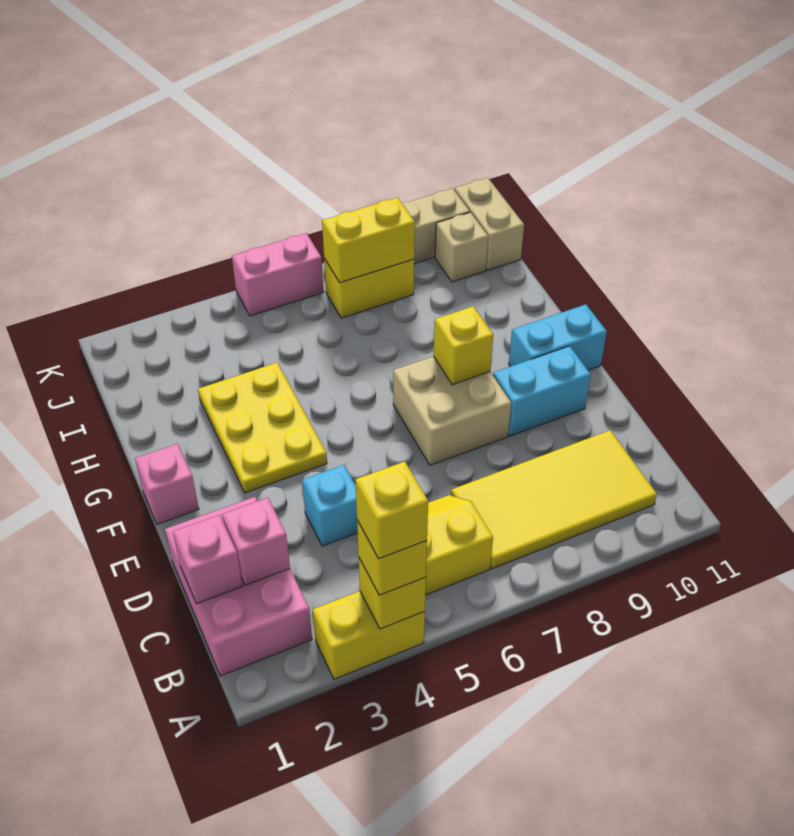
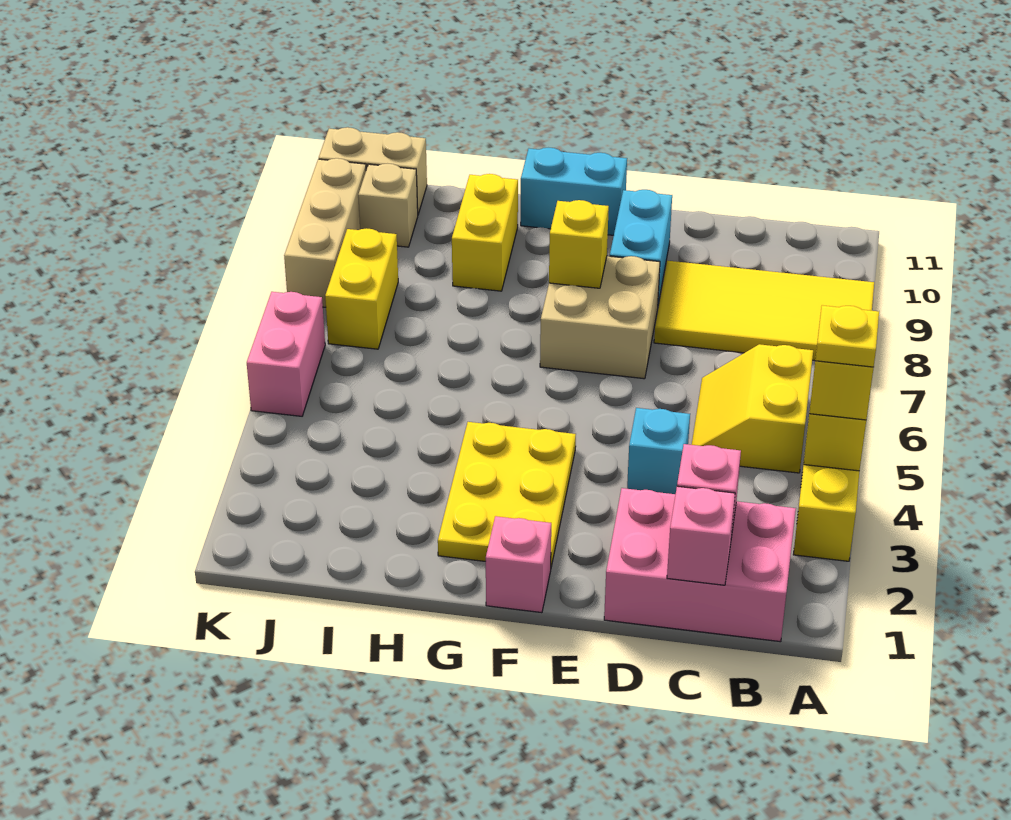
yellow brick A4 level 4 -> yellow plate A4 level 4
yellow tile B7:C10 level 1 -> yellow tile A8:D9 level 1
yellow plate F3:H4 level 1 -> yellow plate F2:G4 level 1
cyan brick F10:F11 level 1 -> cyan brick F11:G11 level 1
yellow brick J7:J8 level 2 -> yellow brick H9:H10 level 1

